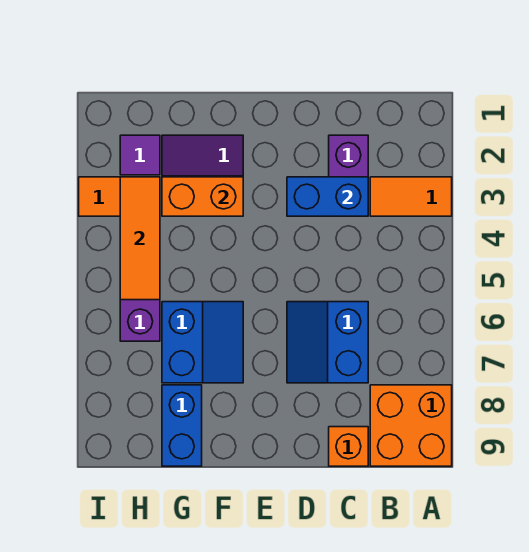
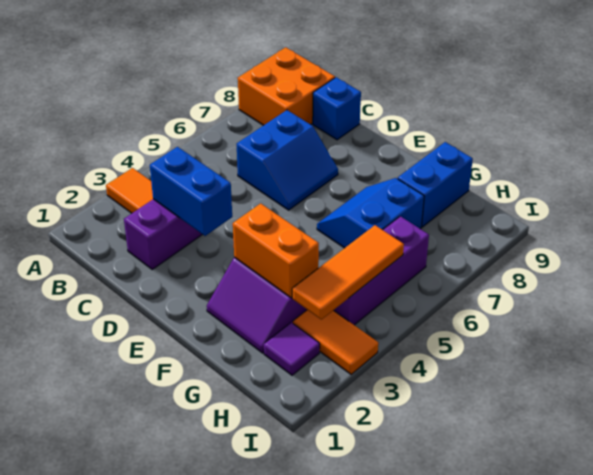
orange brick C9 level 1 -> blue brick C9 level 1

